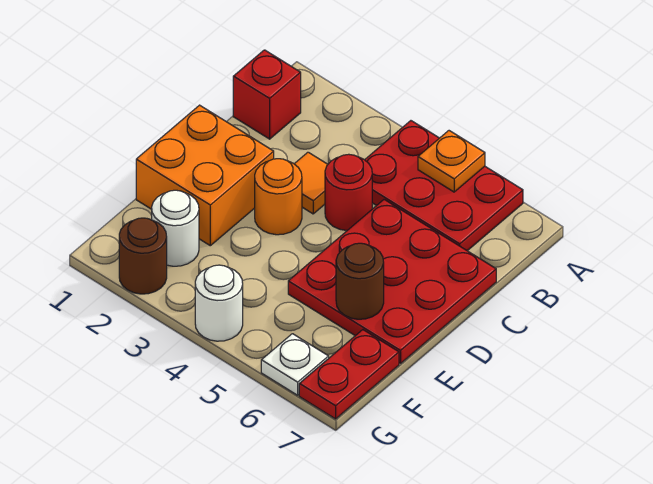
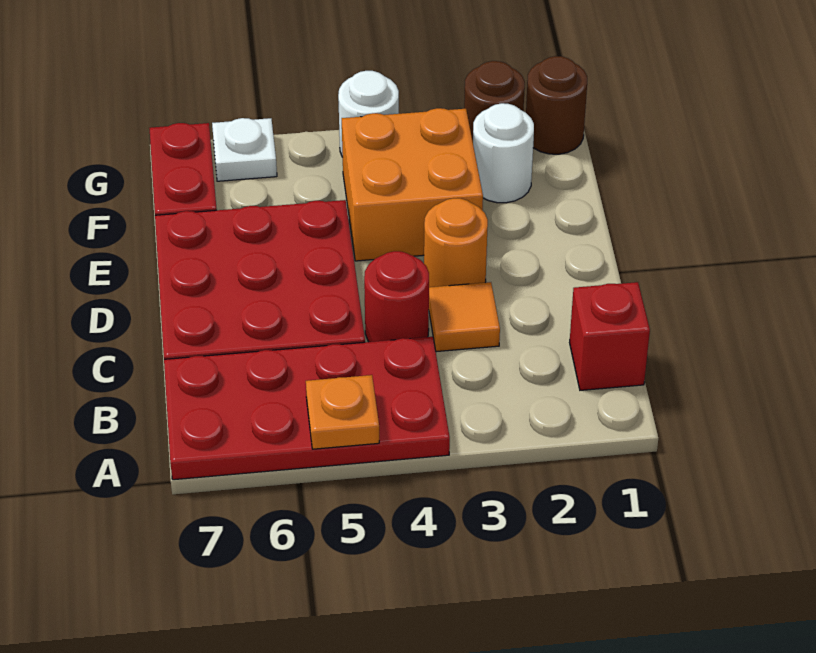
red plate A4:B6 level 1 -> red plate A4:B7 level 1
orange brick D1:E2 level 1 -> orange brick E3:F4 level 1
brown round brick E6 level 2 -> brown round brick G1 level 1

